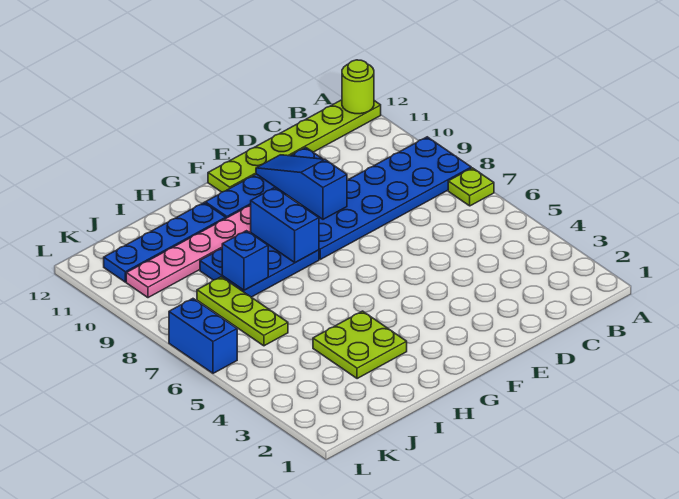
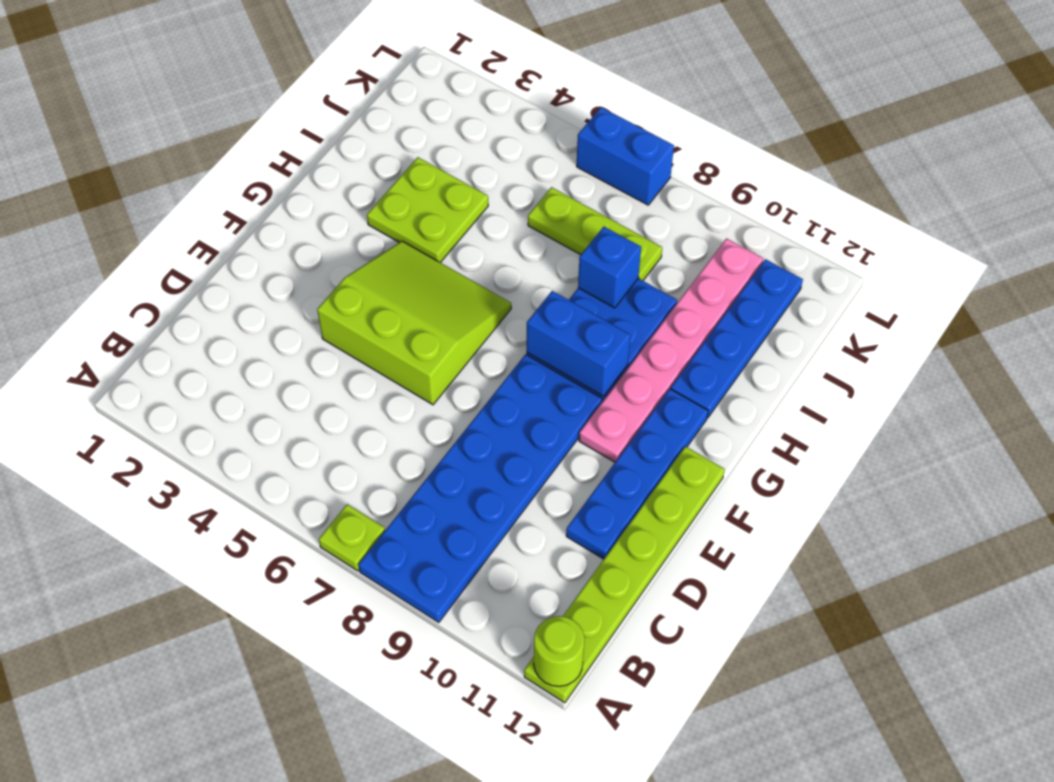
none -> lime slope E4:G6 level 1 top E
blue slope E9:E11 level 2 top 9 -> none

